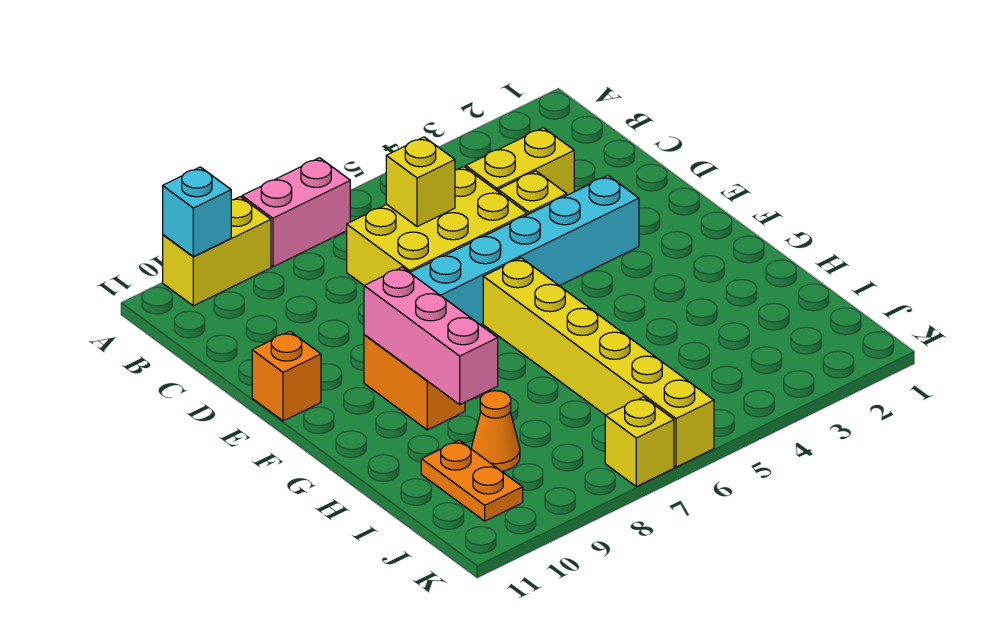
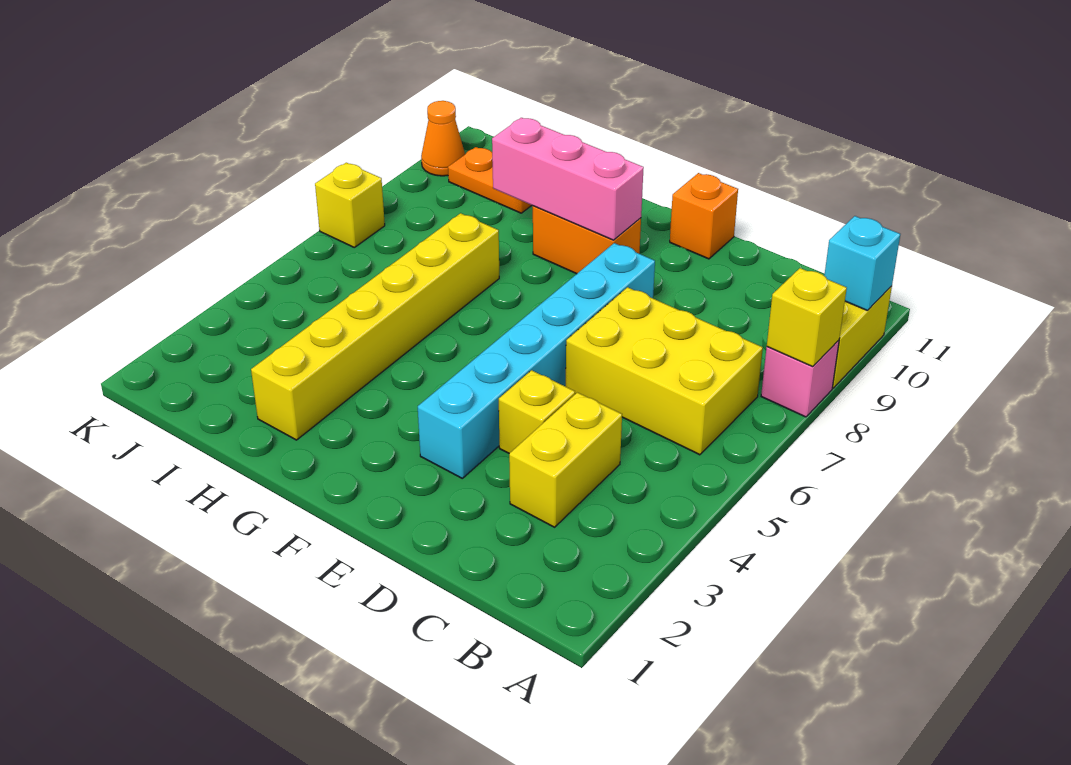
pink brick A7:A8 level 1 -> pink brick A8 level 1
yellow brick C5:D7 level 1 -> yellow brick B6:D7 level 1
yellow brick C6 level 2 -> yellow brick A8 level 2
yellow brick F6:K6 level 1 -> yellow brick H2:H7 level 1
orange cone I9 level 1 -> orange cone K10 level 1

